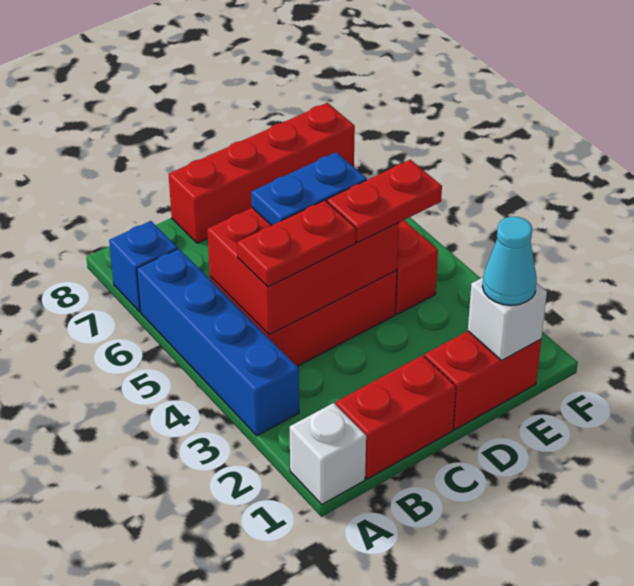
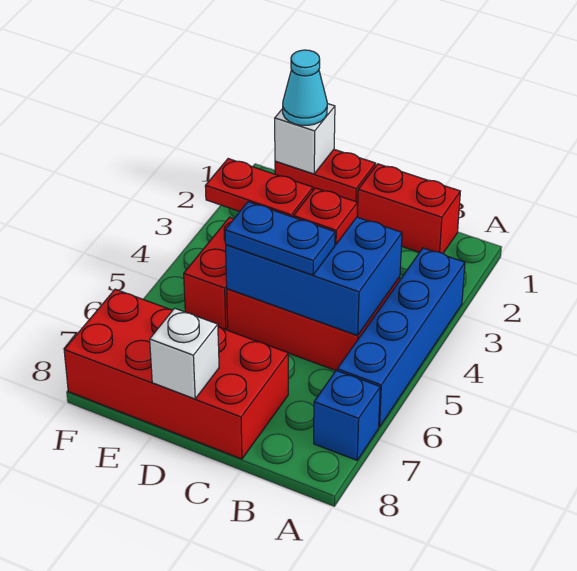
white brick A1 level 1 -> white brick D8 level 2
red brick B4:D5 level 2 -> blue brick B4:D5 level 2
red plate B4:C4 level 3 -> red plate C4 level 3
red brick C8:F8 level 1 -> red brick C7:F8 level 1

